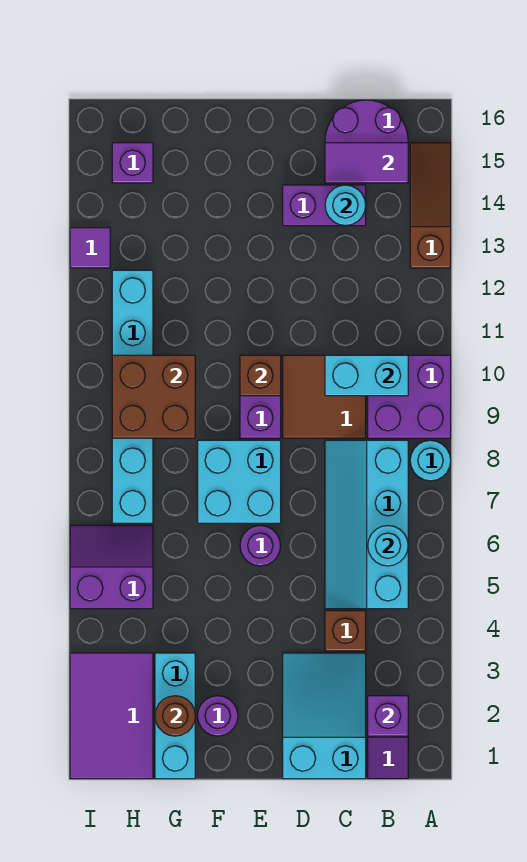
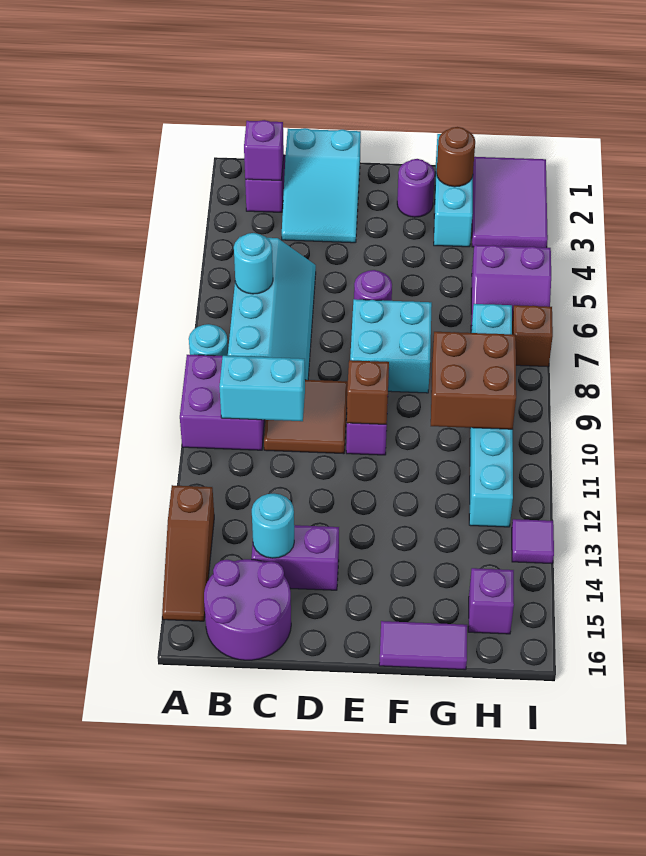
purple tile B15:C15 level 2 -> purple tile F16:G16 level 1
brown brick C4 level 1 -> brown brick I7 level 1

